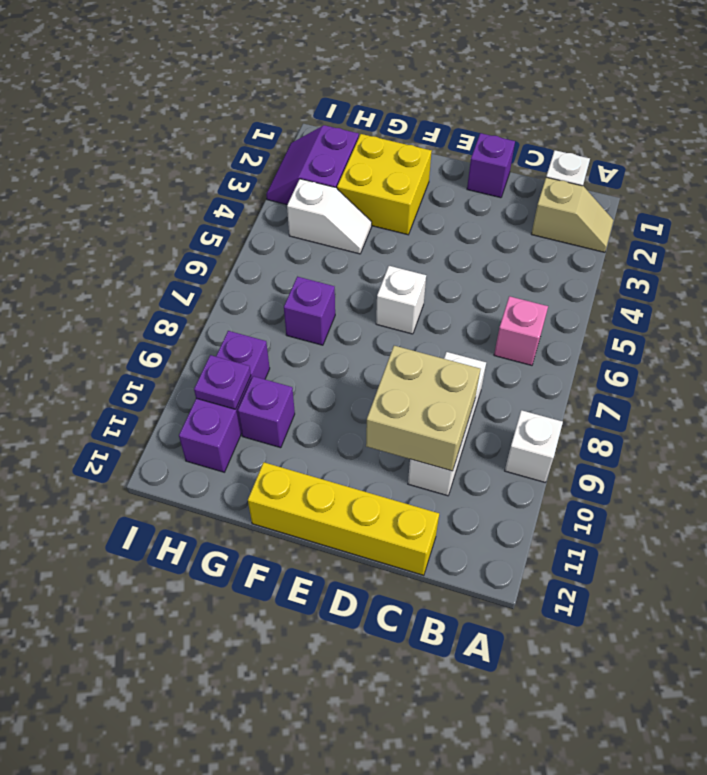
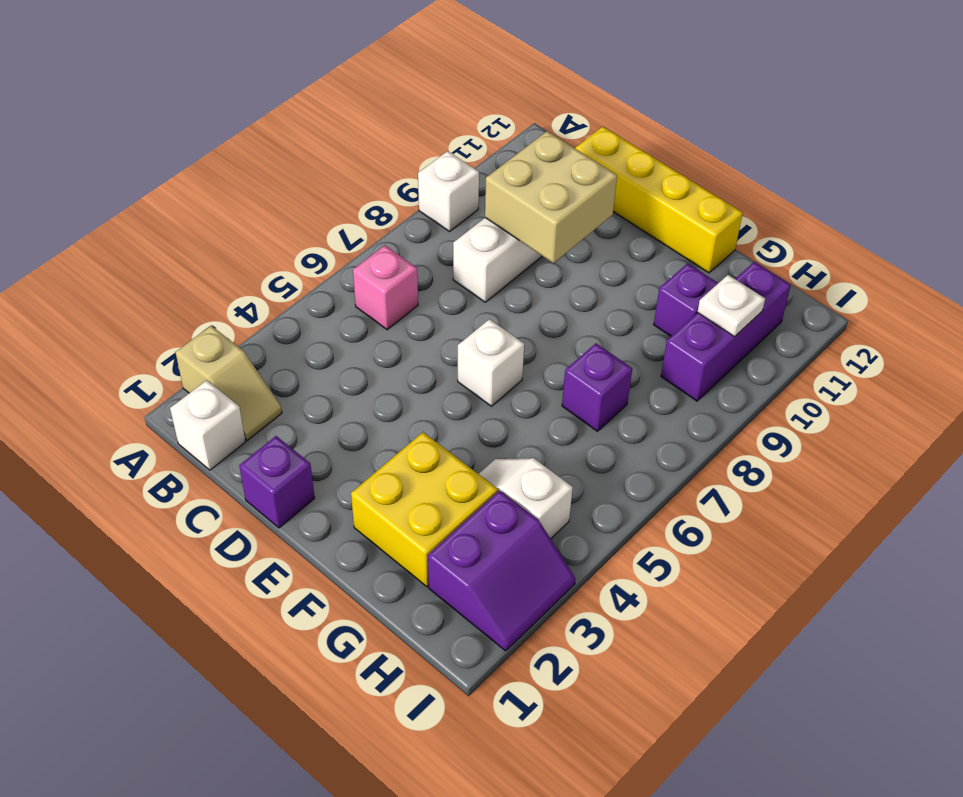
tan slope A2:B2 level 1 top B -> tan slope A2:B2 level 1 top A
purple plate H10 level 2 -> white plate H10 level 2

